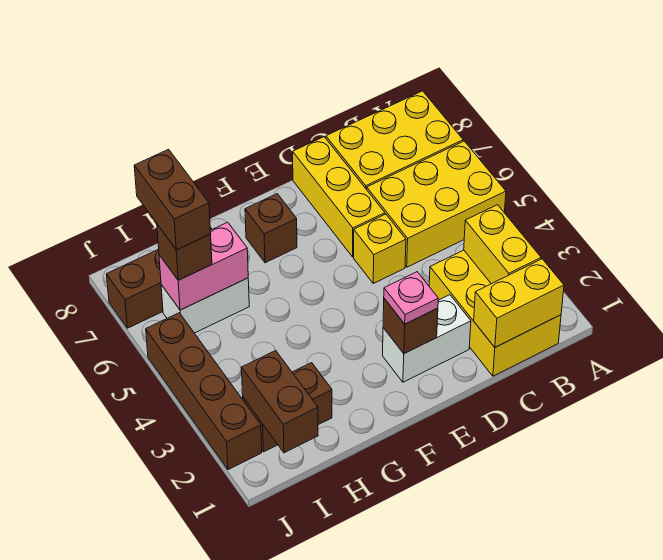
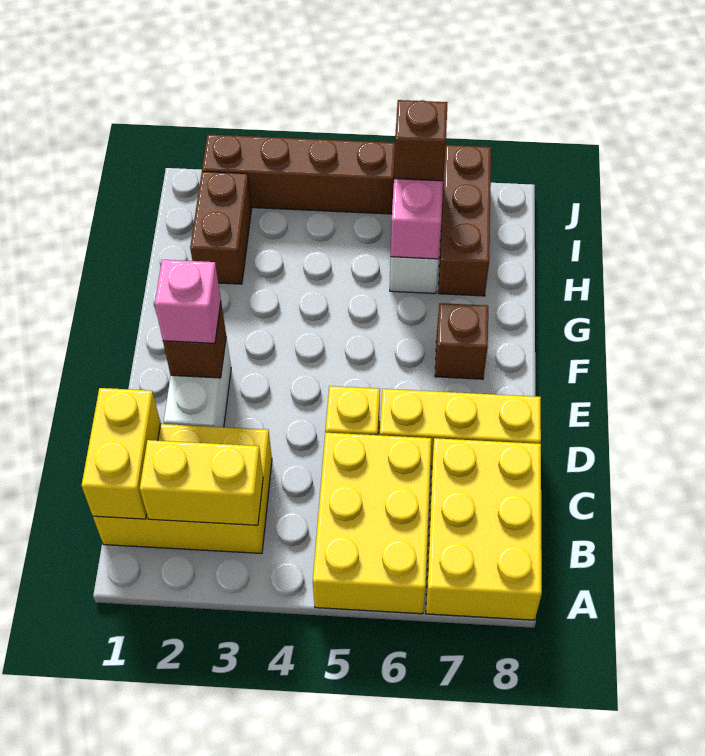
pink plate E2 level 3 -> pink brick E2 level 3
brown brick I1:I2 level 2 -> none
brown brick I6:I7 level 4 -> none

